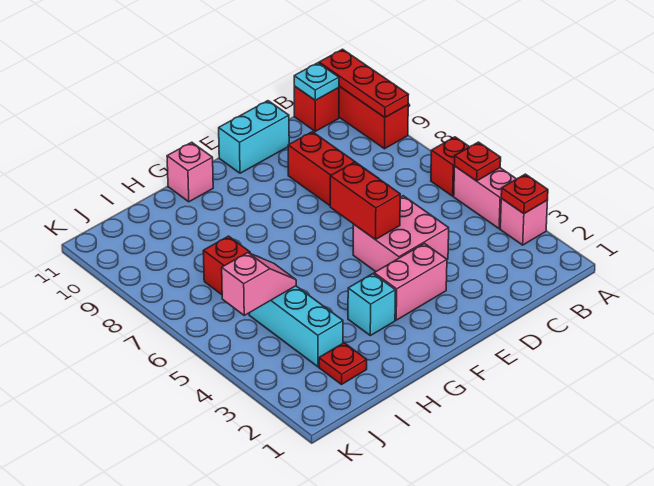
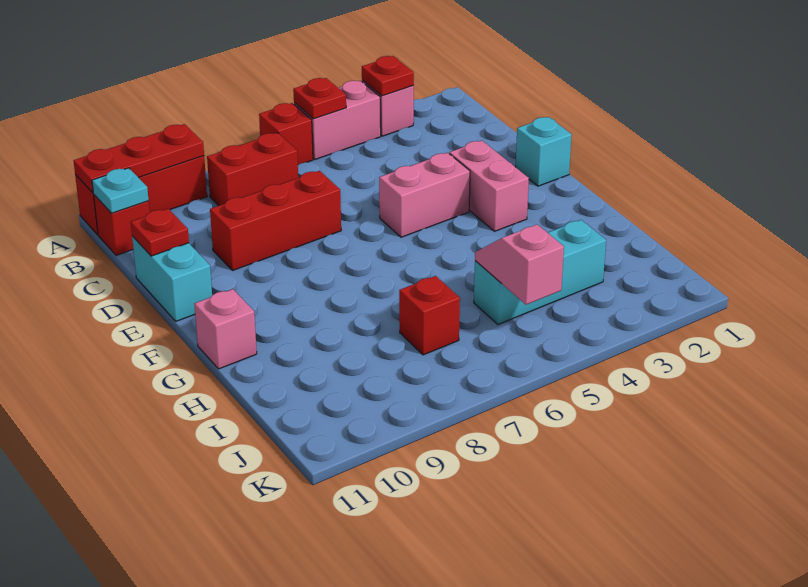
pink brick D4:E5 level 1 -> pink brick E4:E5 level 1
red brick E5:E6 level 2 -> red brick B7:B8 level 1
cyan brick G3 level 1 -> cyan brick E1 level 1
red plate I2 level 1 -> red plate D11 level 2

